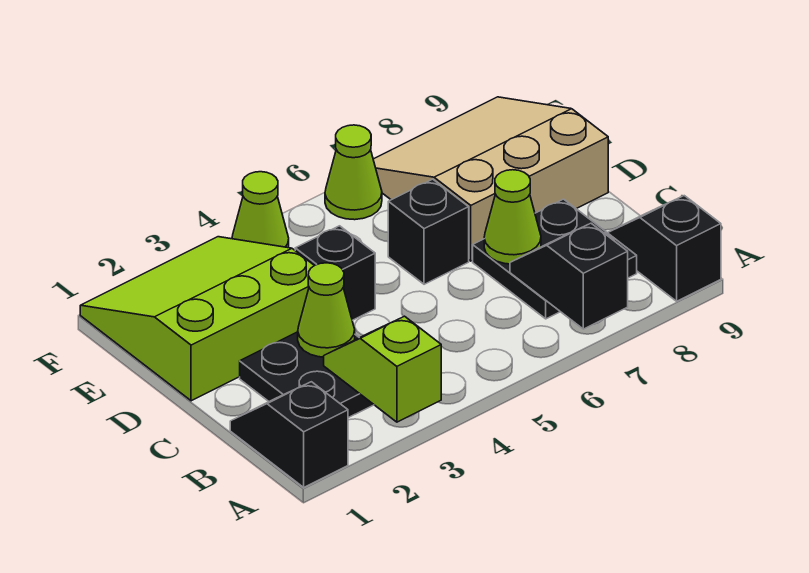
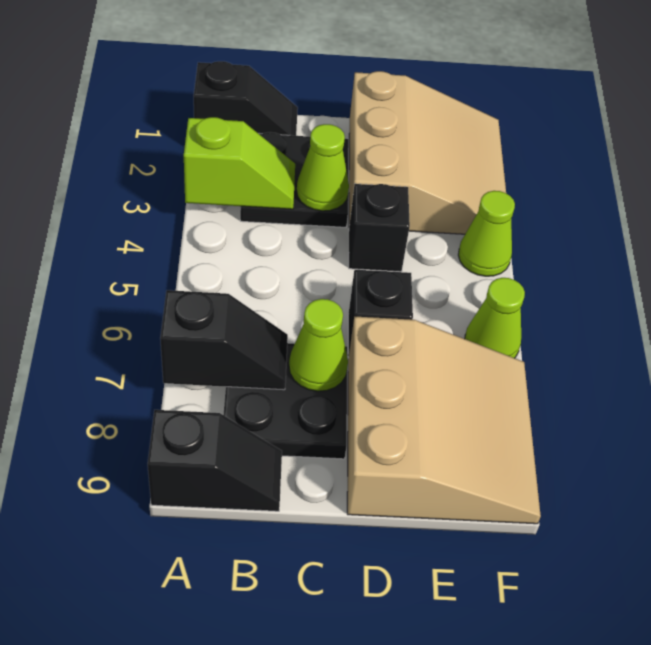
lime slope D1:F3 level 1 top D -> tan slope D1:F3 level 1 top D

